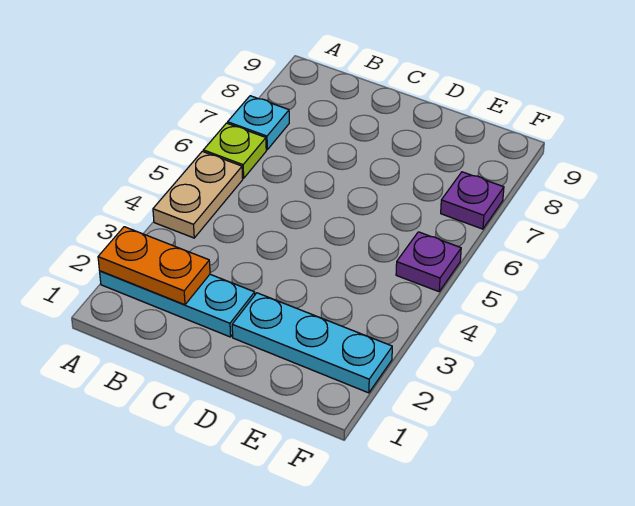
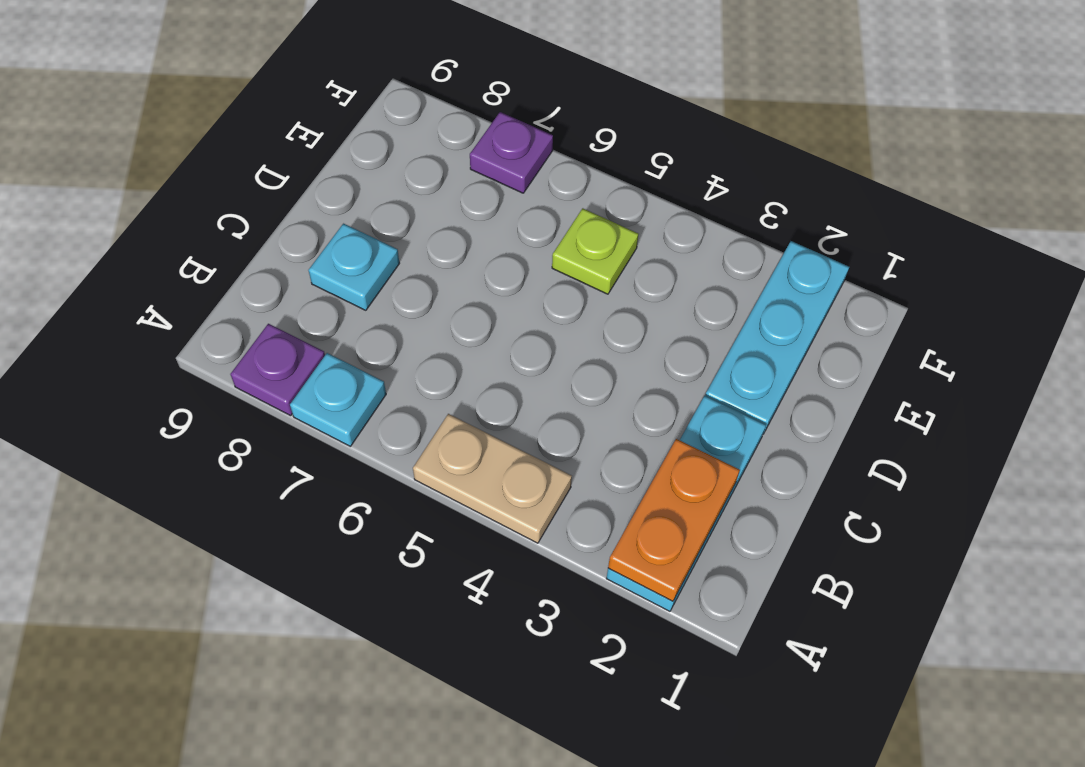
lime plate A6 level 1 -> lime plate E5 level 1
none -> cyan plate C8 level 1
purple plate F5 level 1 -> purple plate A8 level 1

